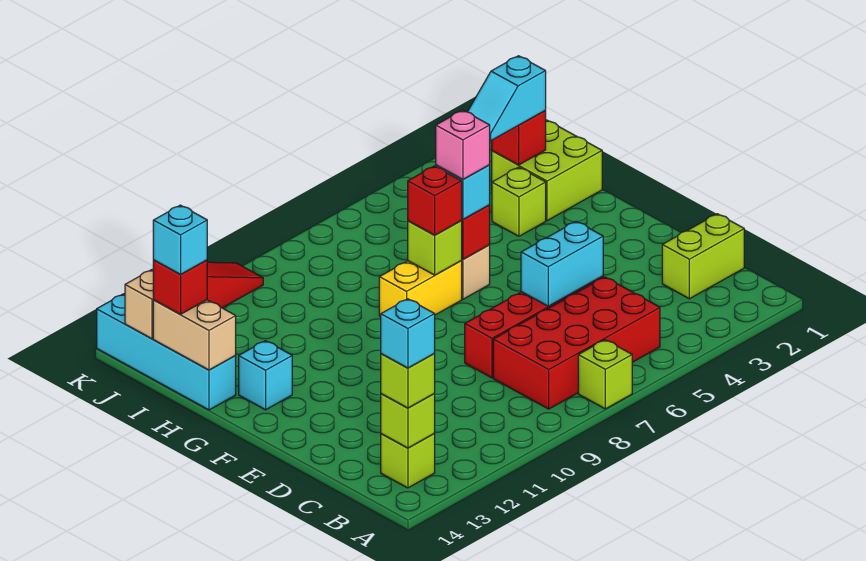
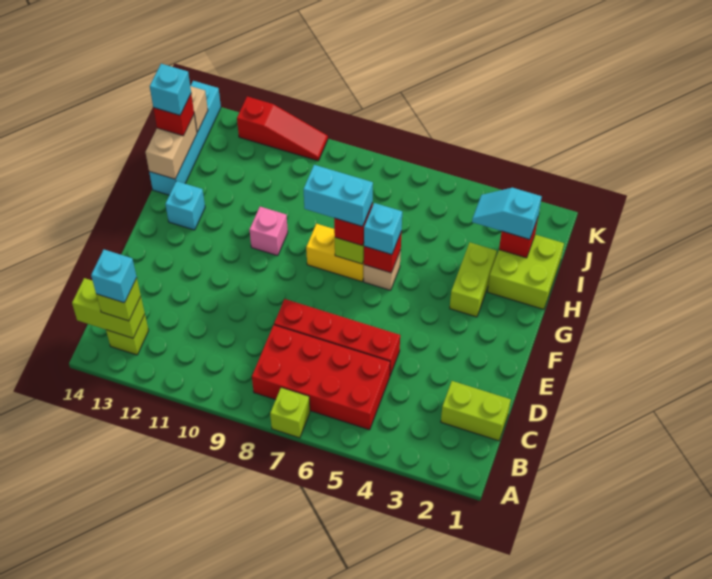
lime brick B13 level 2 -> lime brick B13:B14 level 2
cyan brick D5:D6 level 2 -> cyan brick G7:G8 level 4
pink brick G6 level 4 -> pink brick G10 level 1
lime brick H3 level 1 -> lime brick G3:H3 level 1

